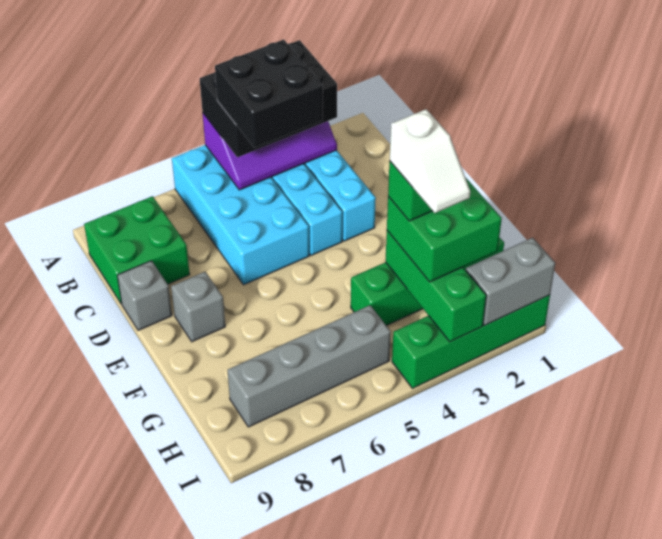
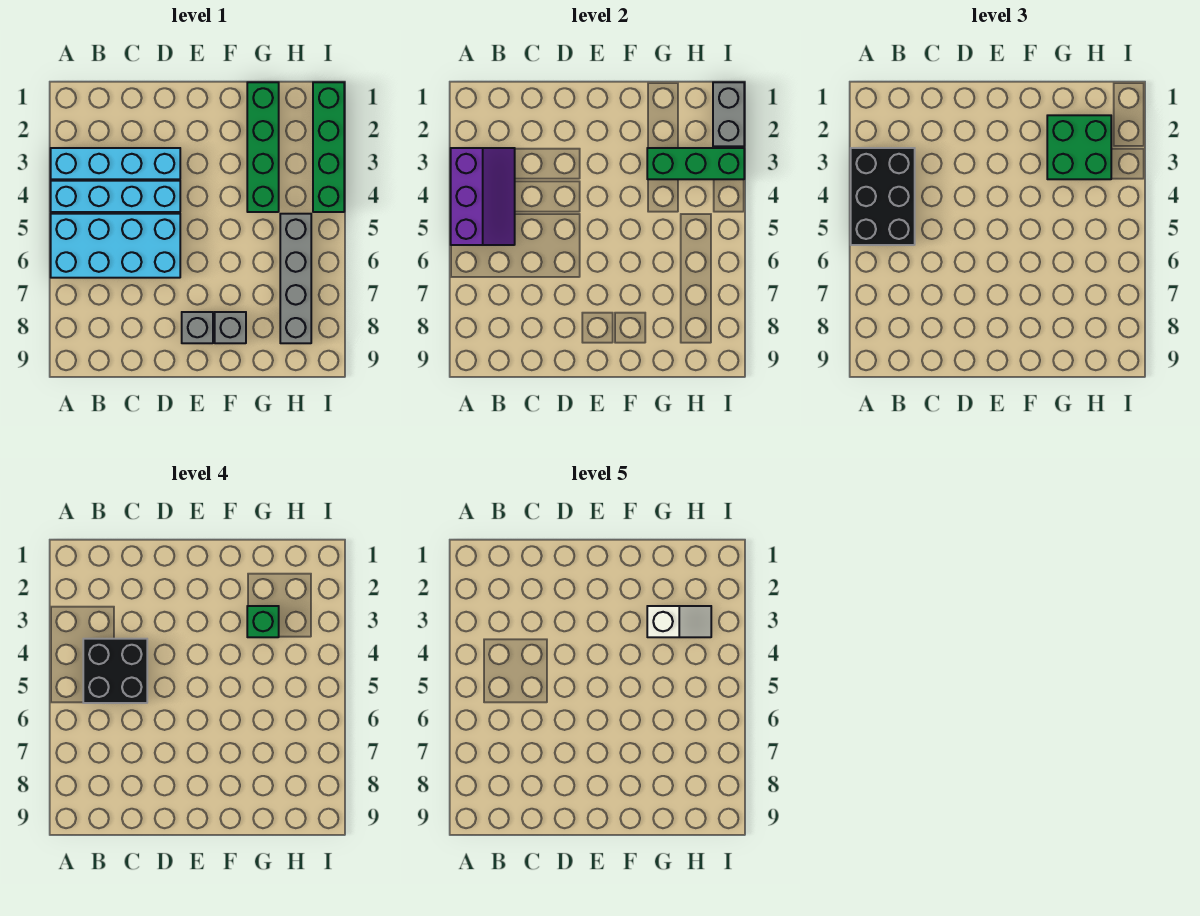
green brick B8:C9 level 1 -> none
grey brick D9 level 1 -> grey brick F8 level 1

